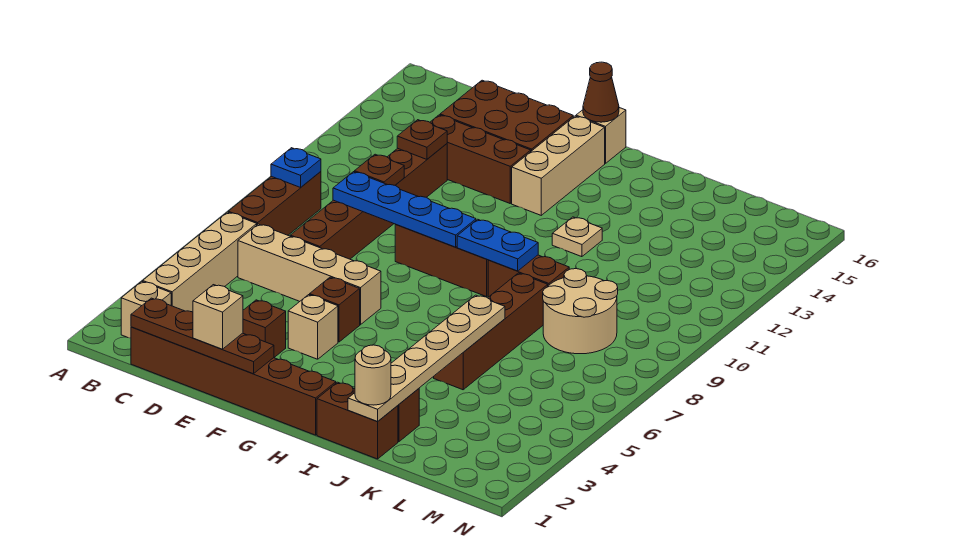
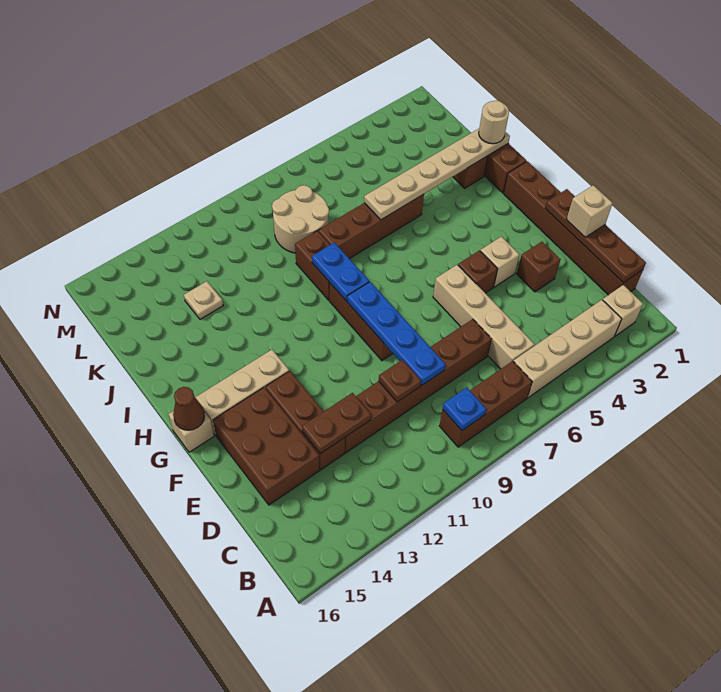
brown plate D12 level 2 -> brown plate D12:D13 level 2
tan plate I12 level 1 -> tan plate K13 level 1

